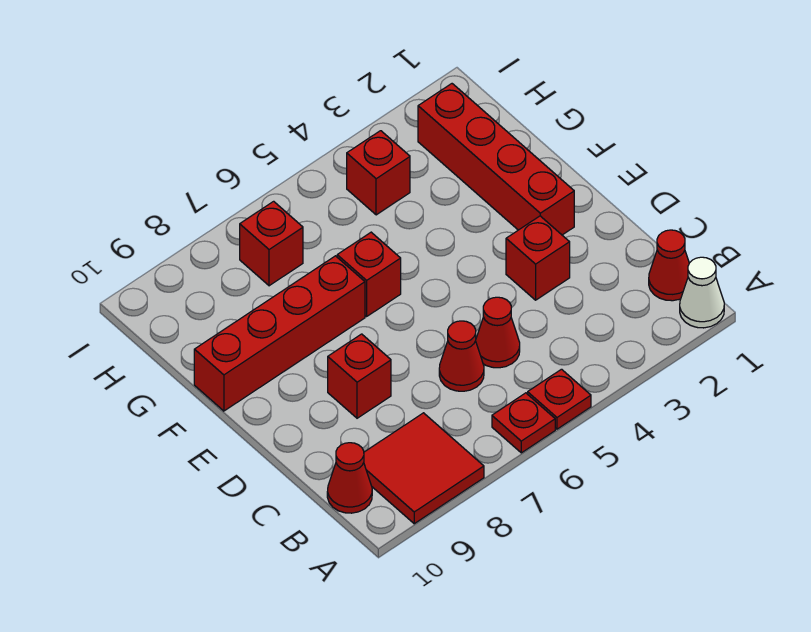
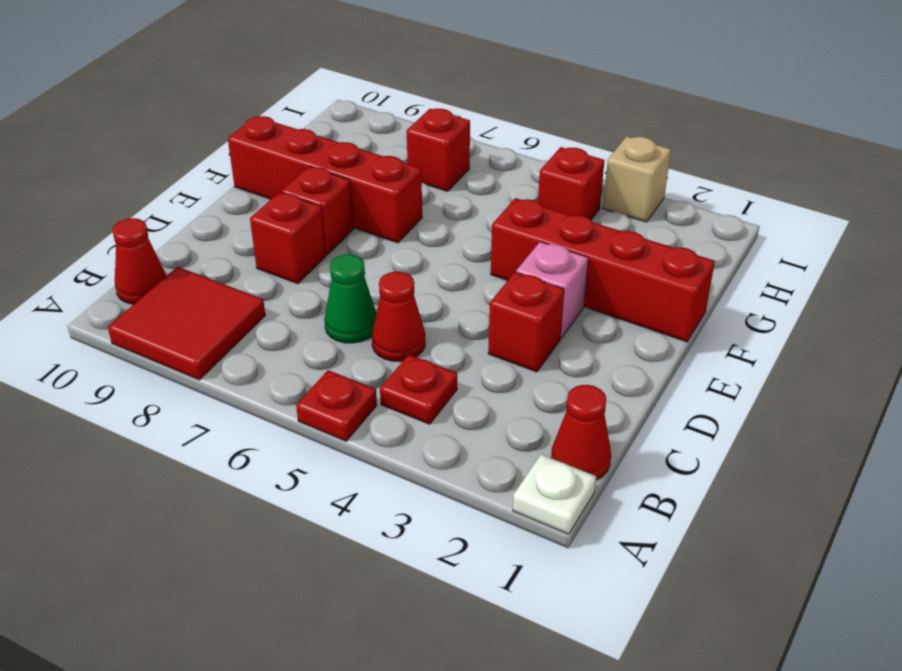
white cone A1 level 1 -> white plate A1 level 1
red plate A6 level 1 -> red plate B4 level 1
red cone C6 level 1 -> green cone C6 level 1
red brick E2:H2 level 1 -> red brick F1:F4 level 1
none -> pink brick E3 level 1
red brick F6 level 1 -> red brick E8 level 1
none -> tan brick I3 level 1

